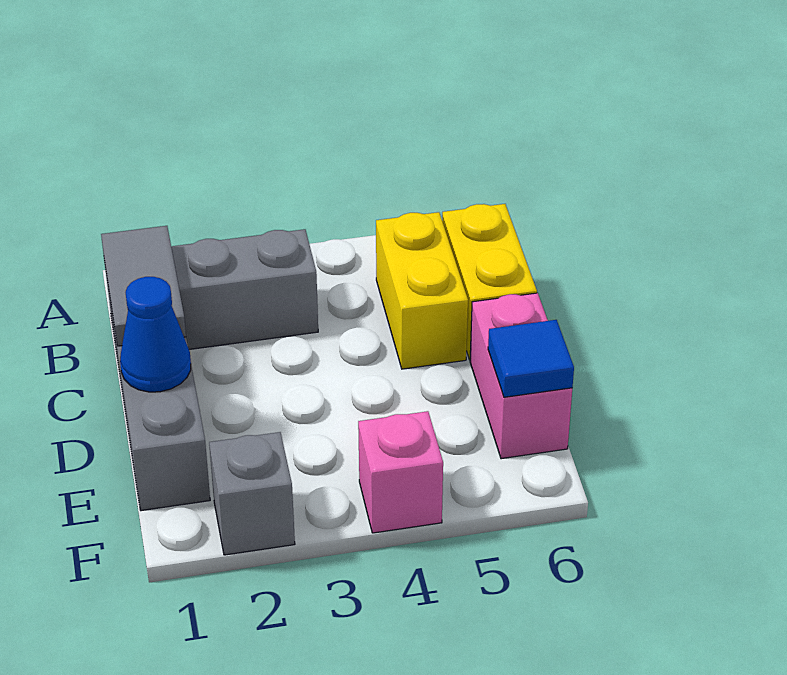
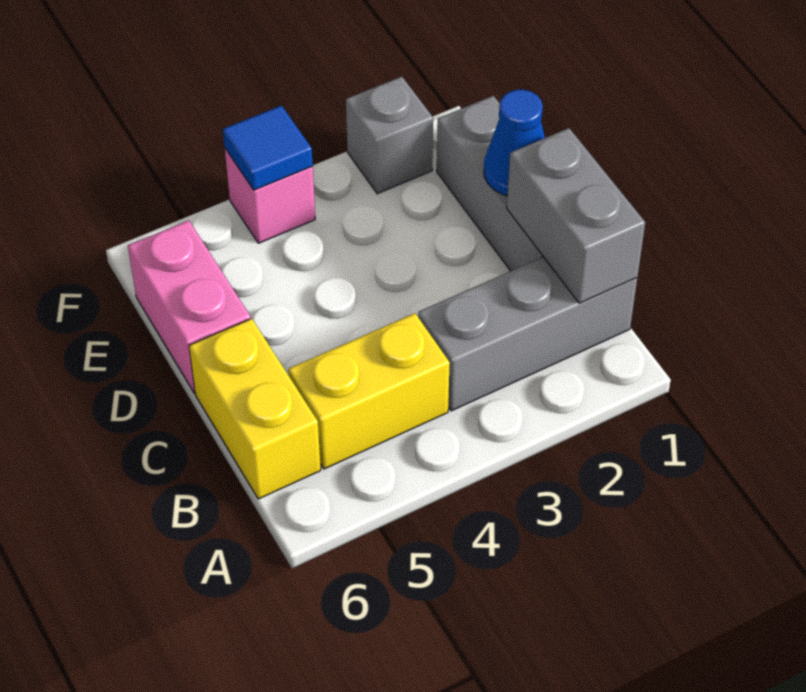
grey tile B1:C1 level 2 -> grey brick B1:C1 level 2
yellow brick B5:C5 level 1 -> yellow brick B4:B5 level 1
blue tile E6 level 2 -> blue tile F4 level 2

